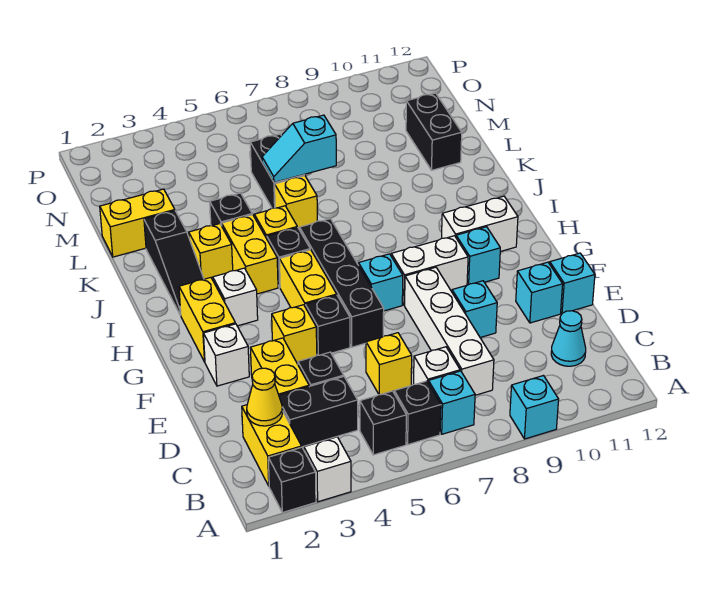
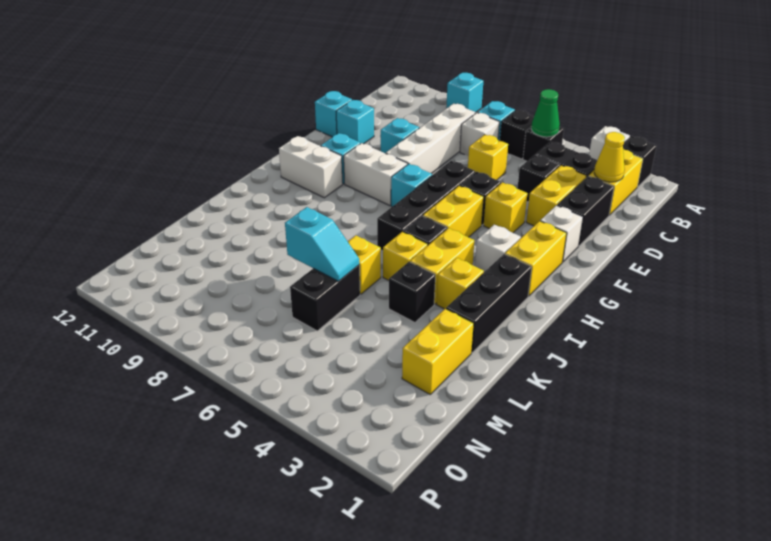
none -> green cone B5 level 2
cyan cone C11 level 1 -> none
black slope I2:K2 level 1 top K -> black brick I2:K2 level 1
yellow brick L1:L2 level 1 -> yellow brick L2:M2 level 1
black brick L11:M11 level 1 -> black brick D2:E2 level 1

